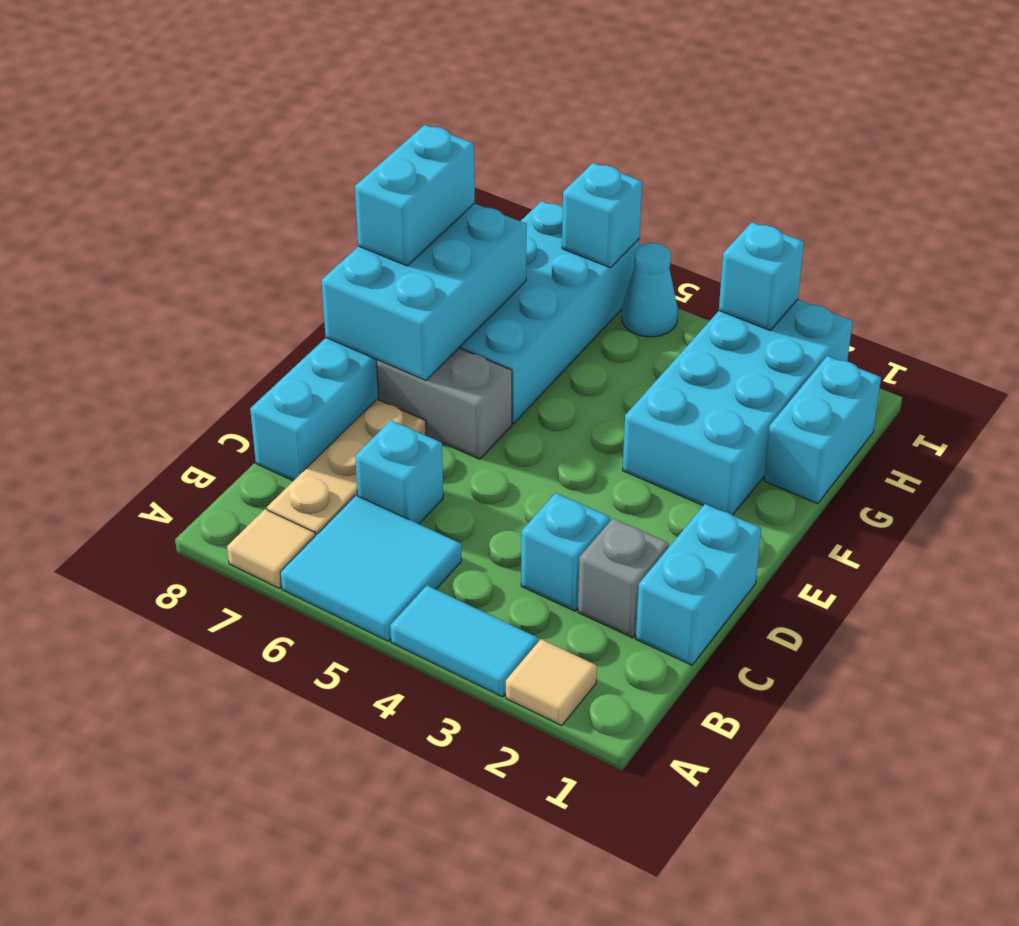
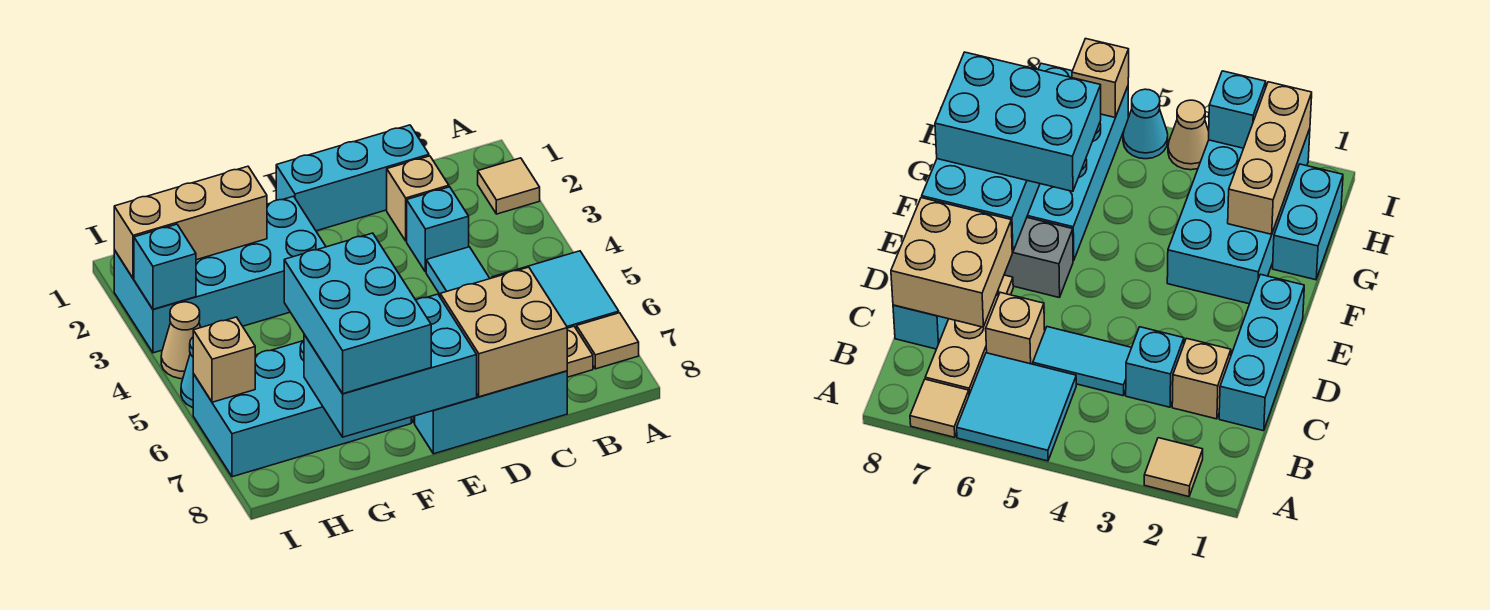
cyan tile A3:A4 level 1 -> cyan tile C4:C5 level 1
cyan brick C1:D1 level 1 -> cyan brick C1:E1 level 1
grey brick C2 level 1 -> tan brick C2 level 1
cyan brick C6 level 1 -> tan brick C6 level 1
none -> tan brick C7:D8 level 2
cyan brick F8:G8 level 3 -> cyan brick F6:G8 level 3
none -> tan brick G2:I2 level 2
none -> tan cone I4 level 1
cyan brick I6 level 2 -> tan brick I6 level 2

